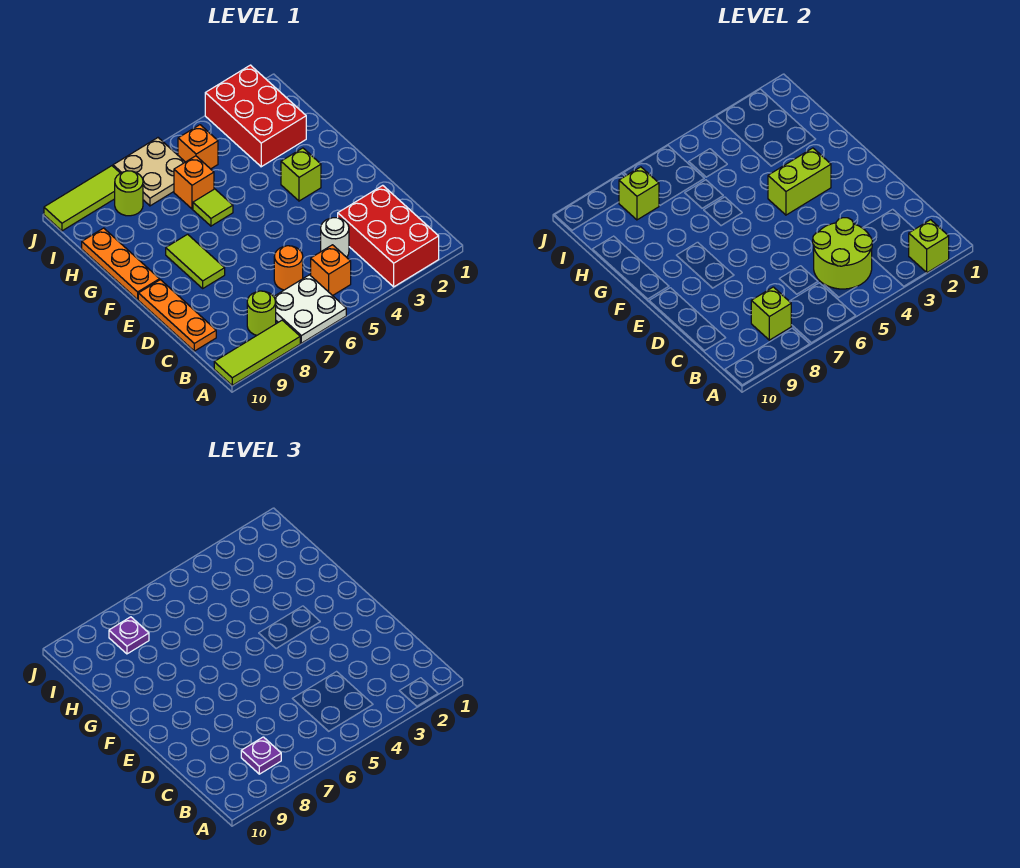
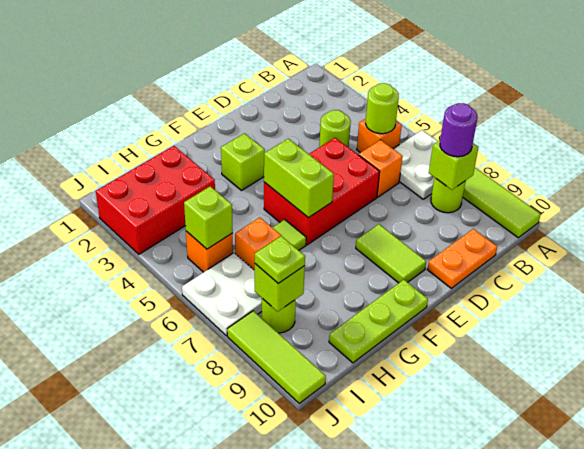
red brick A2:C3 level 1 -> red brick D5:F6 level 1
lime brick A2 level 2 -> lime brick I5 level 2
lime round brick B4:C5 level 2 -> lime round brick B5 level 2
purple plate B8 level 3 -> purple round brick B8 level 3
white round brick C4 level 1 -> lime round brick C4 level 1
orange round brick C6 level 1 -> orange brick C6 level 1
orange plate C10:E10 level 1 -> orange plate C10:D10 level 1
lime tile E8:F8 level 1 -> lime tile E8:E9 level 1
lime brick F3:F4 level 2 -> lime brick F5:F6 level 2
orange plate F10:H10 level 1 -> lime plate F10:H10 level 1
tan plate I6:J7 level 1 -> white plate I6:J7 level 1
purple plate I8 level 3 -> lime plate I8 level 3

